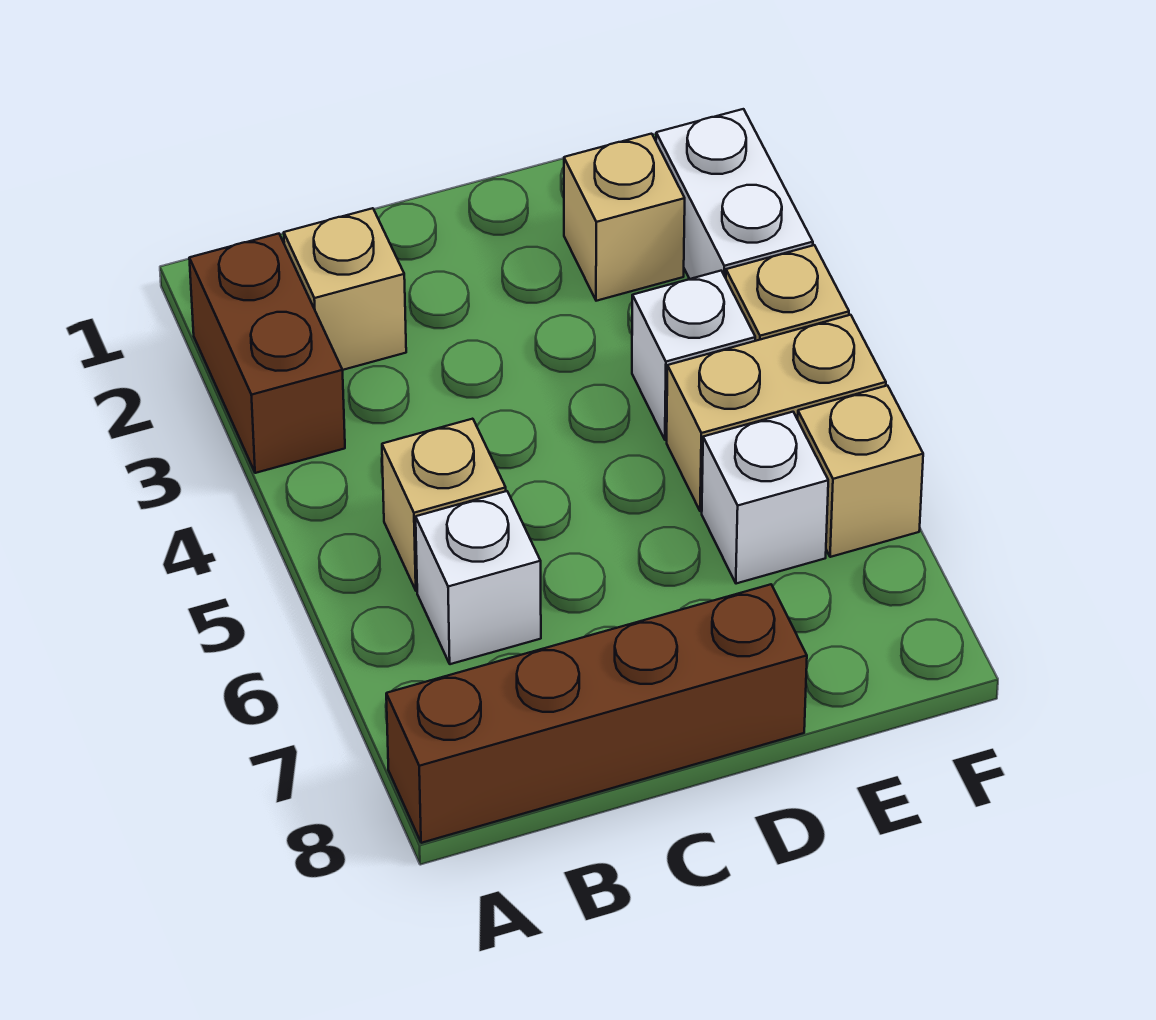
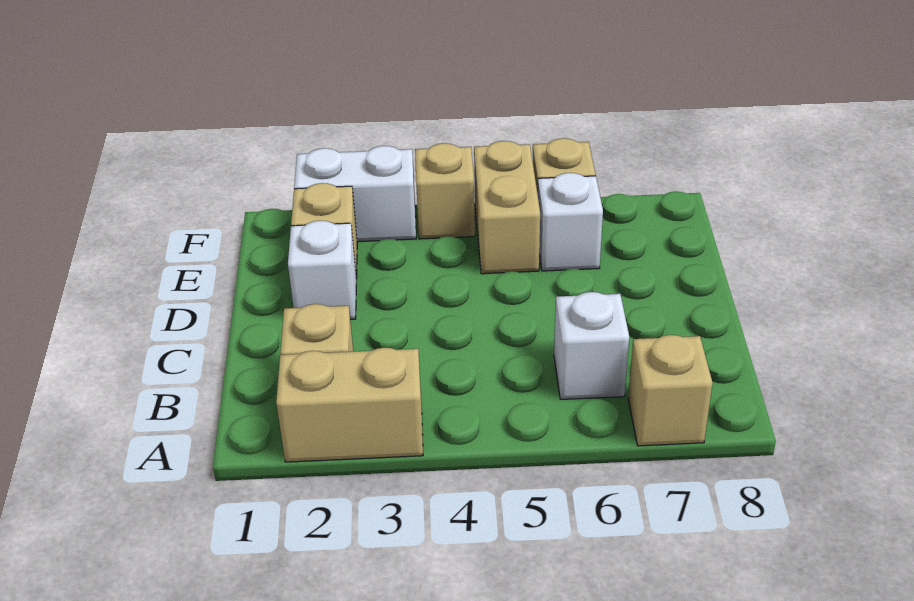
brown brick A2:A3 level 1 -> tan brick A2:A3 level 1
brown brick A8:D8 level 1 -> none
tan brick B5 level 1 -> tan brick A7 level 1
white brick E4 level 1 -> white brick D2 level 1

